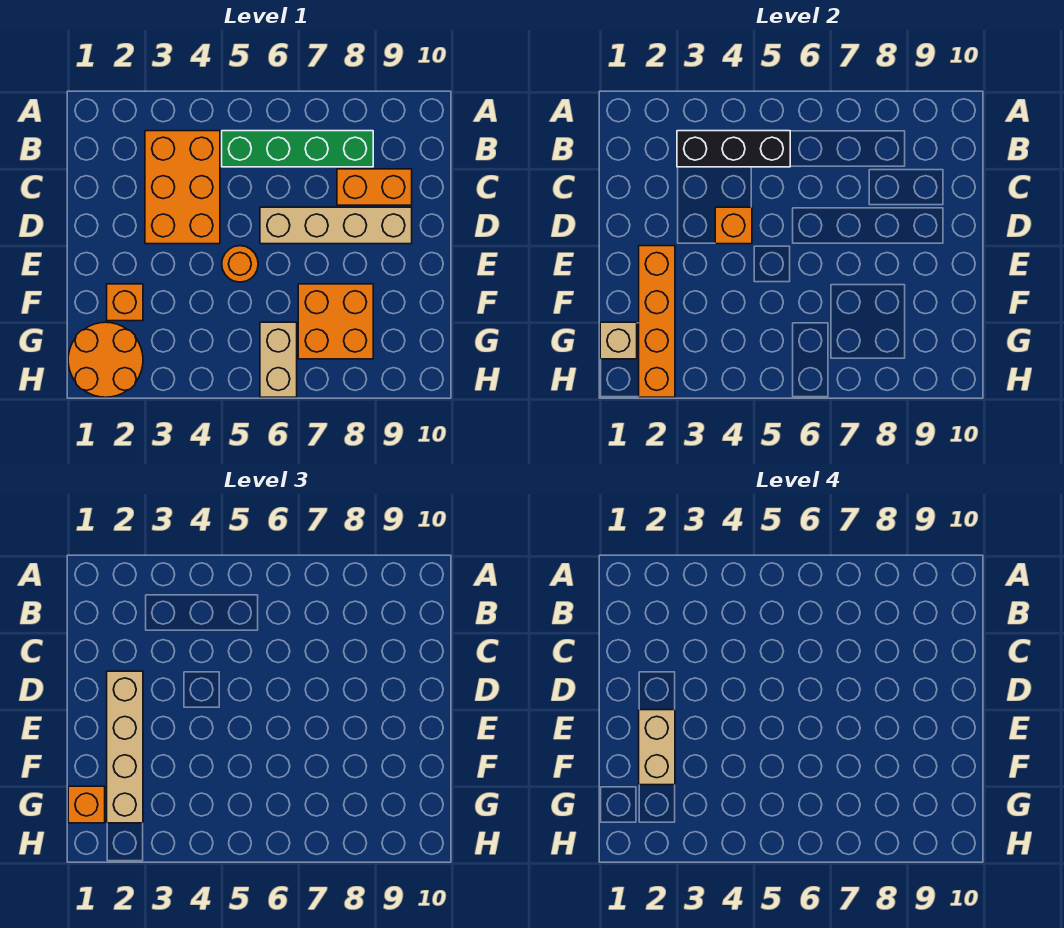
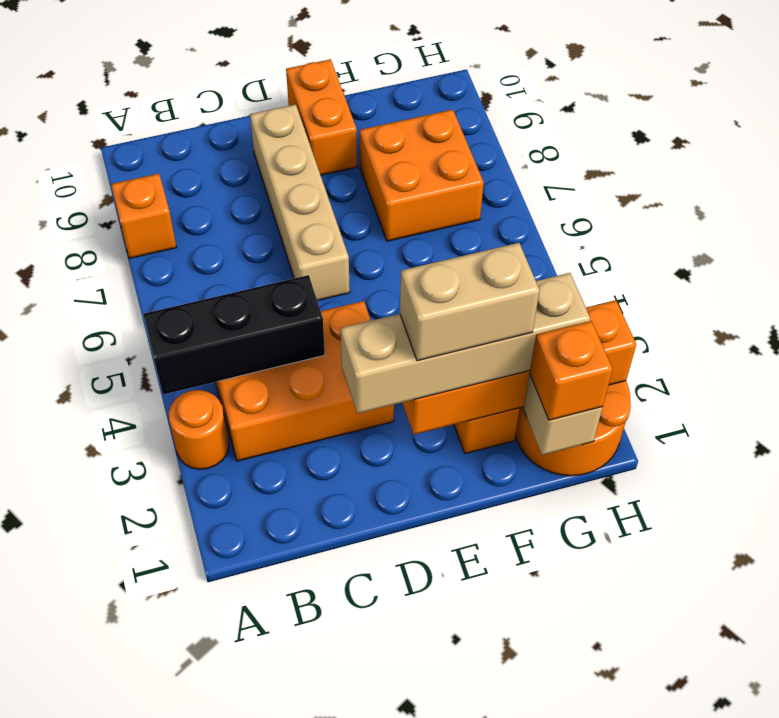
black brick B3:B5 level 2 -> black brick A4:C4 level 2
green brick B5:B8 level 1 -> none
orange brick C8:C9 level 1 -> orange brick E9:E10 level 1
orange brick D4 level 2 -> orange brick A8 level 1
orange round brick E5 level 1 -> orange round brick A3 level 1
tan brick G6:H6 level 1 -> none

